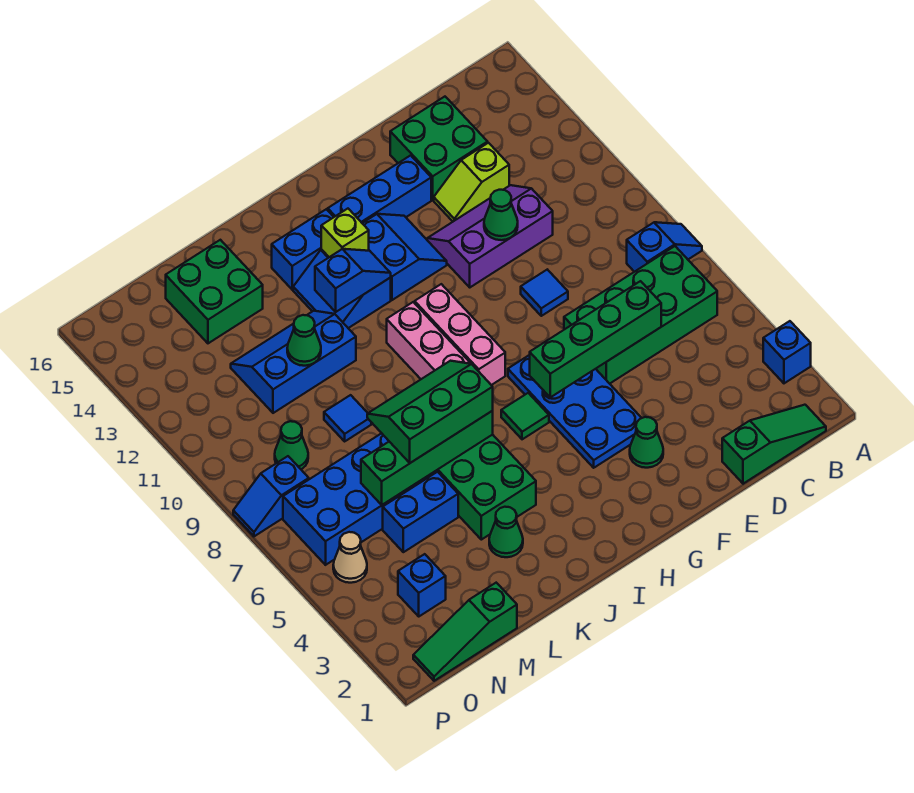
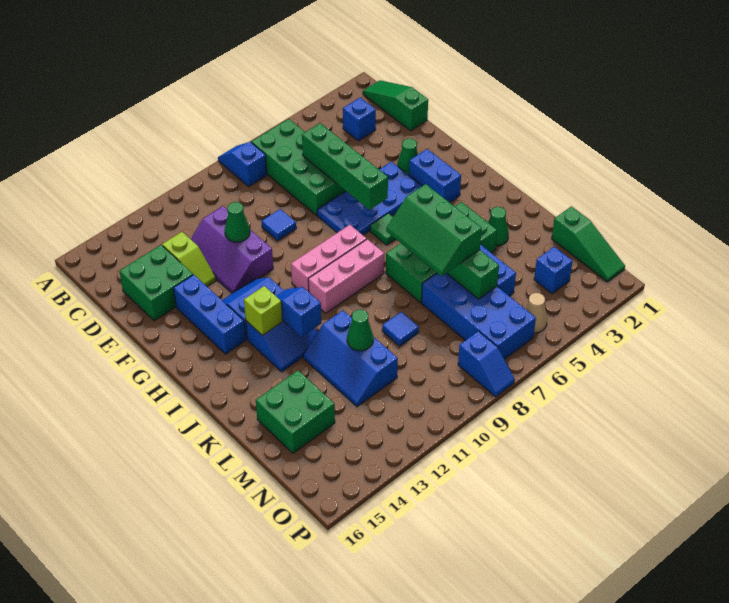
blue brick A3 level 1 -> blue brick C3 level 1
blue brick I14:J14 level 1 -> blue brick G3:H3 level 1
green cone N9 level 1 -> none

